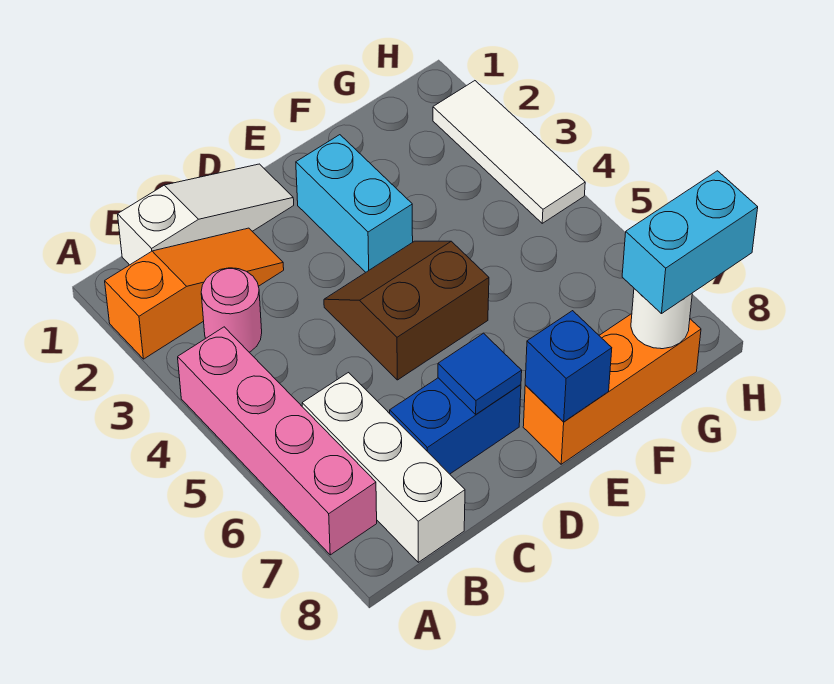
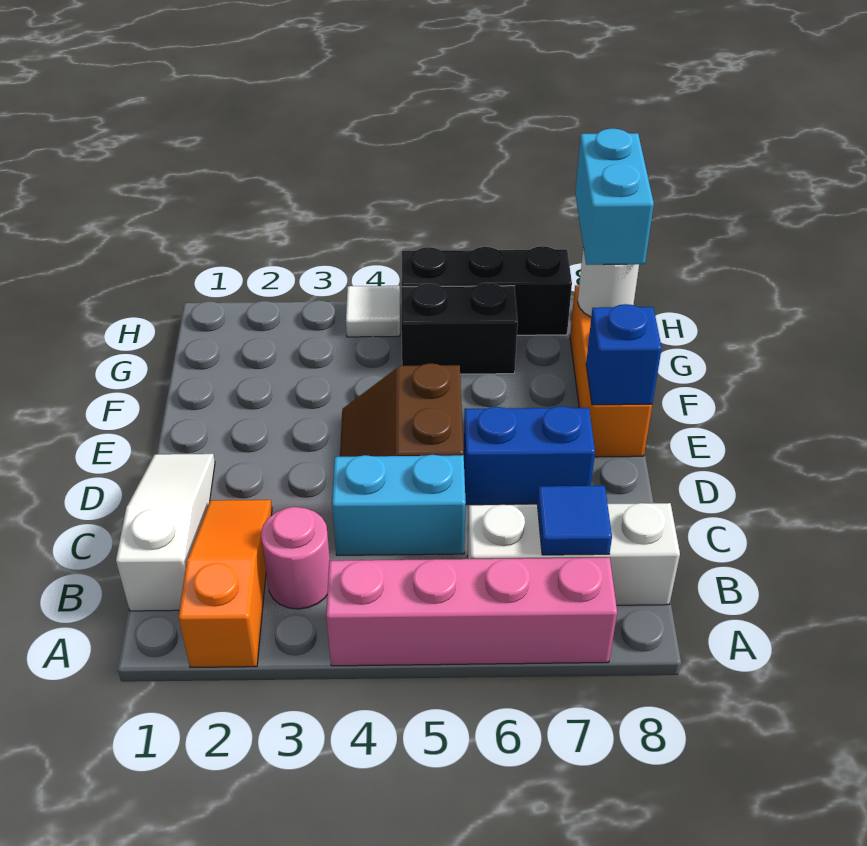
blue brick C7:D7 level 1 -> blue brick D6:D7 level 1
blue tile D7 level 2 -> blue tile B7 level 2
cyan brick E2:E3 level 1 -> cyan brick C4:C5 level 1
none -> black brick G5:G6 level 1
white tile H2:H4 level 1 -> white tile H4 level 1
none -> black brick H5:H7 level 1

